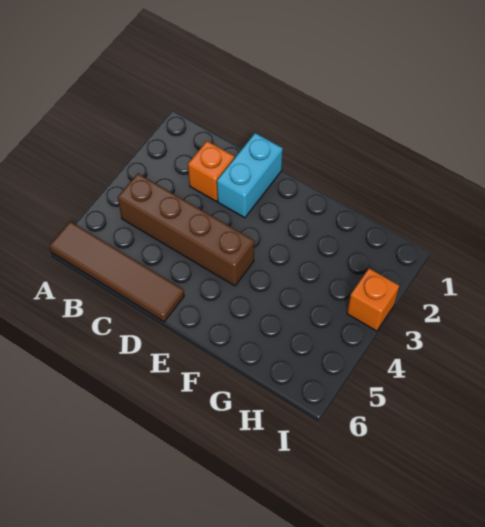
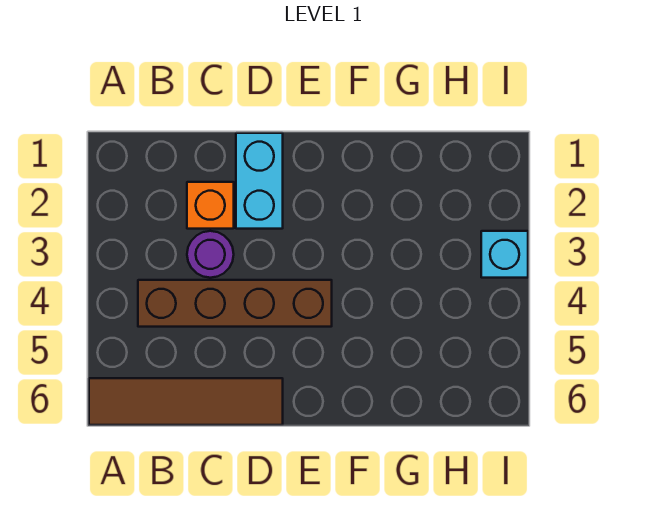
none -> purple round brick C3 level 1
orange brick I3 level 1 -> cyan brick I3 level 1

